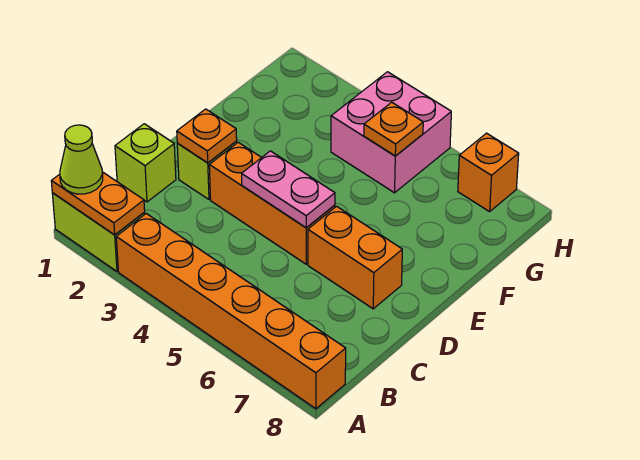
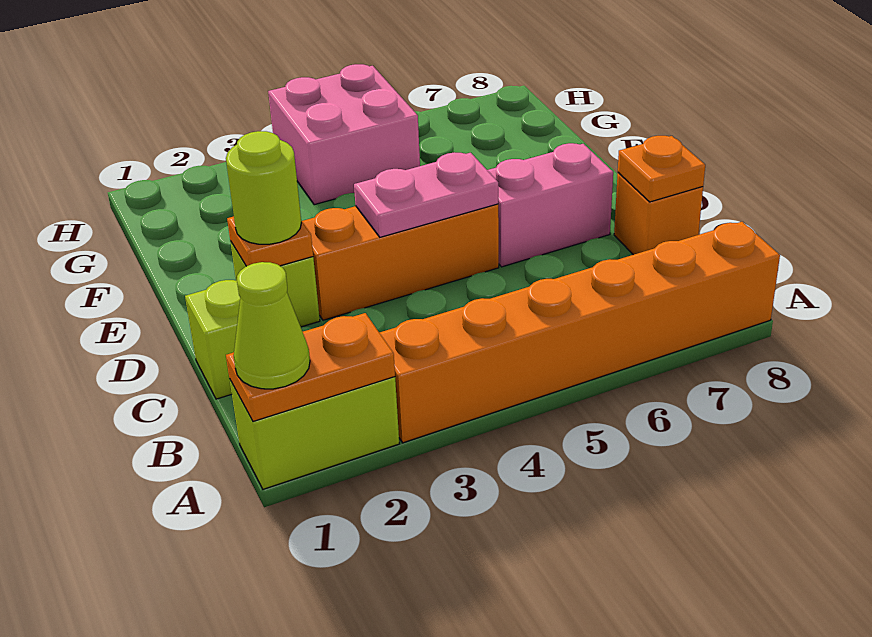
none -> lime round brick D2 level 3
orange brick D6:D7 level 1 -> pink brick D6:D7 level 1
orange plate G5 level 2 -> orange plate C8 level 2
orange brick H7 level 1 -> orange brick C8 level 1

